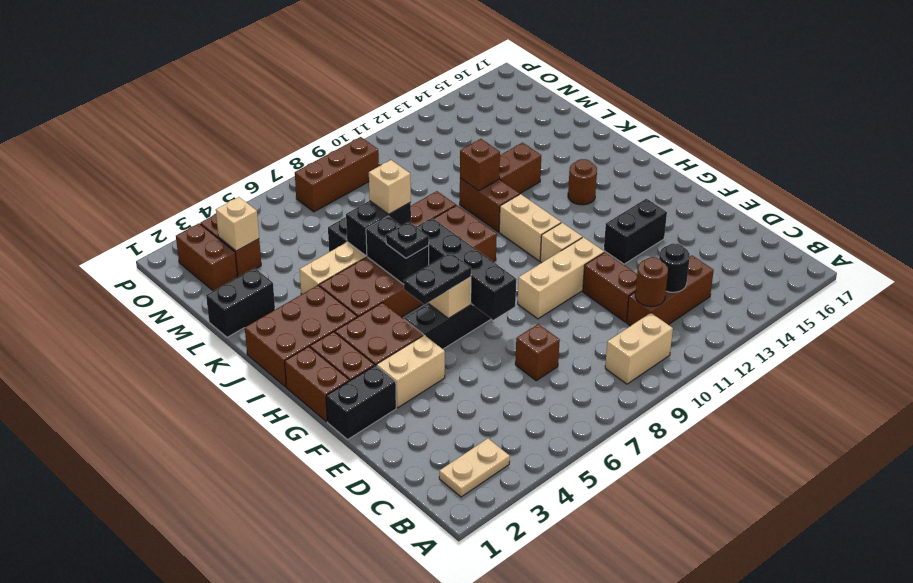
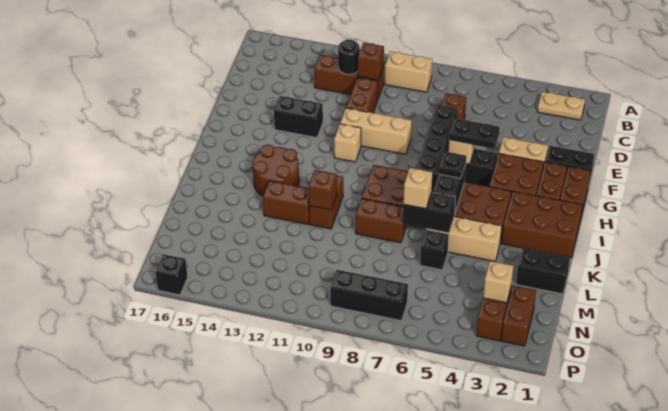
brown round brick C11 level 2 -> brown brick C11 level 2
tan brick H11:I11 level 1 -> none
brown round brick I14 level 1 -> brown round brick I13:J14 level 1
brown brick O7:O9 level 1 -> black brick O7:O9 level 1
none -> black brick P16 level 1

